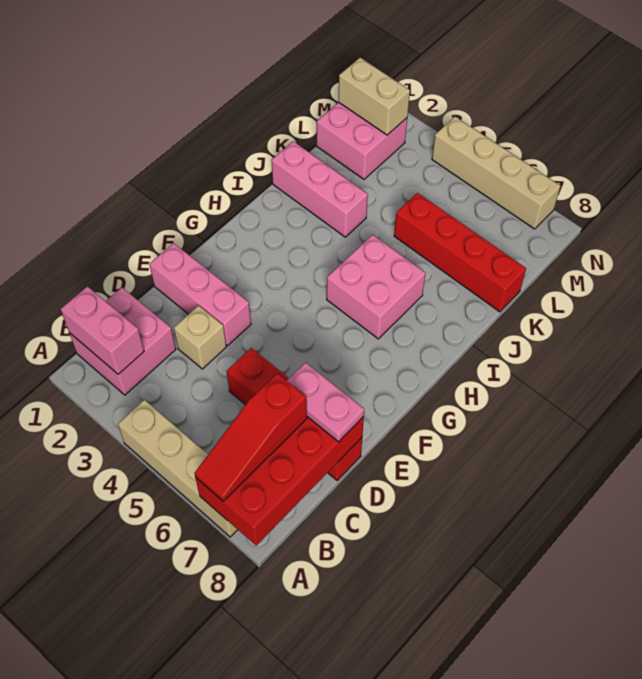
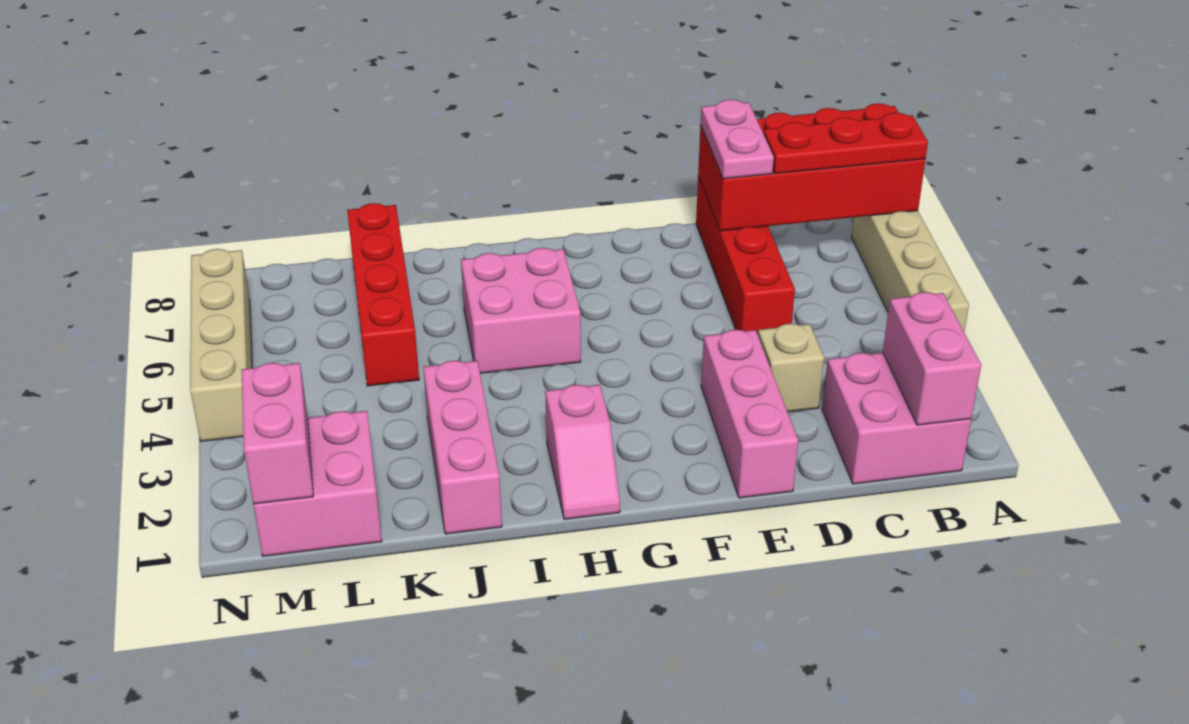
red slope A7:C7 level 3 top C -> red plate A7:C7 level 3
none -> pink slope H1:H2 level 1 top 2
tan brick M1:M2 level 2 -> pink brick M1:M2 level 2

